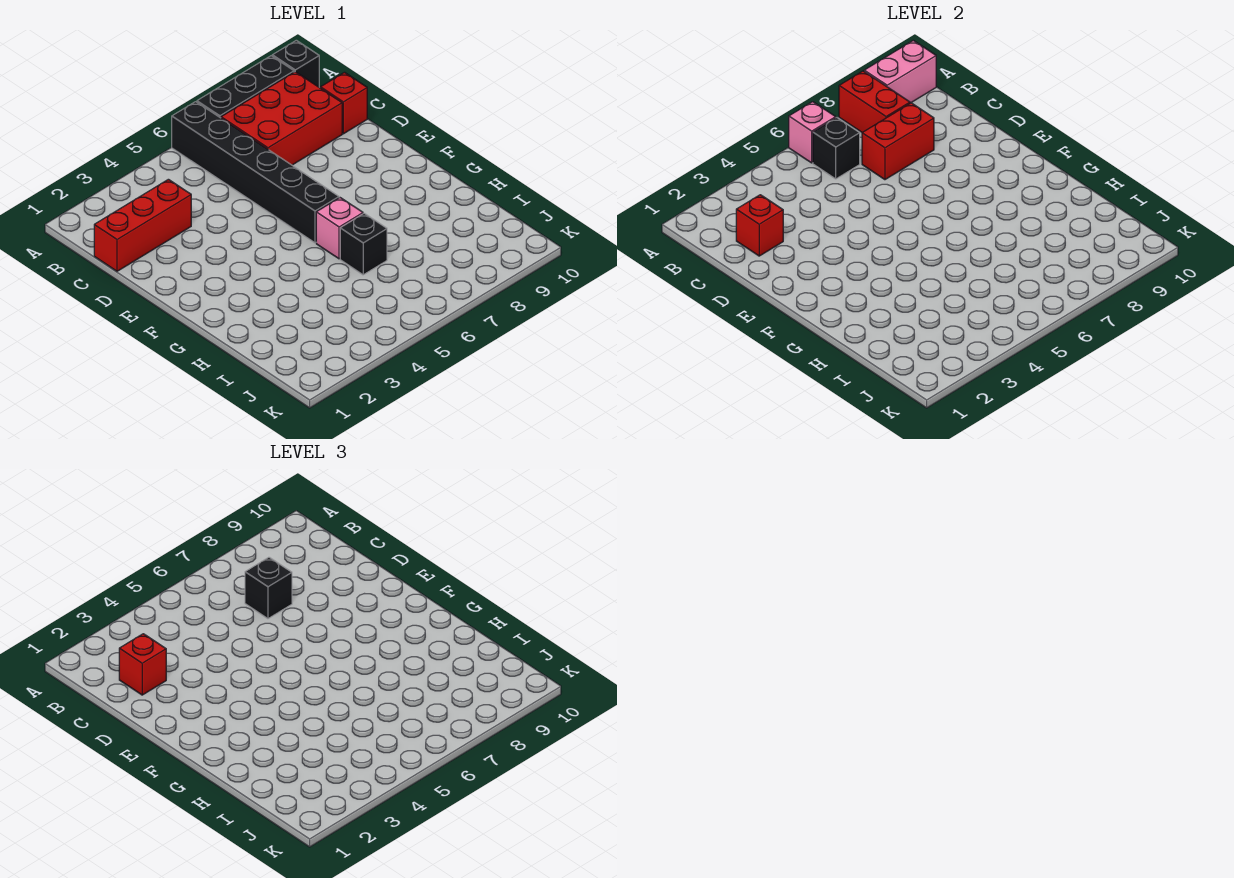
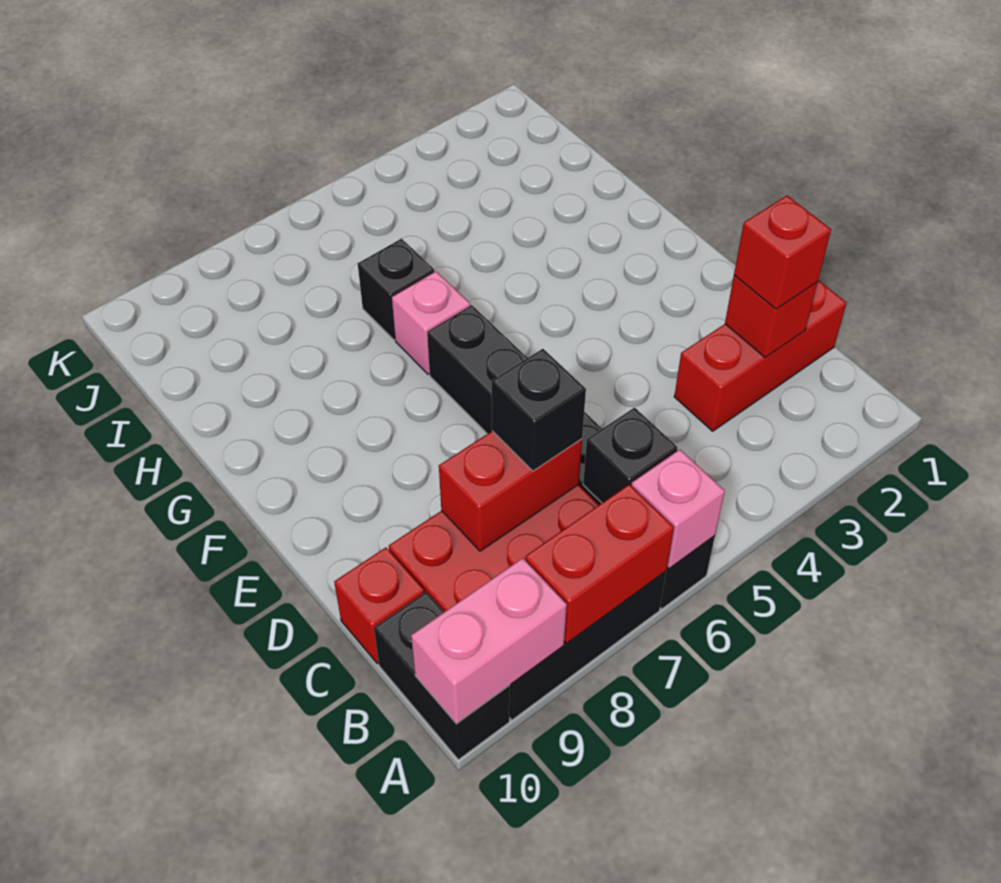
red brick A8:B8 level 2 -> red brick A7:A8 level 2
black brick A10 level 1 -> black brick A10:B10 level 1

